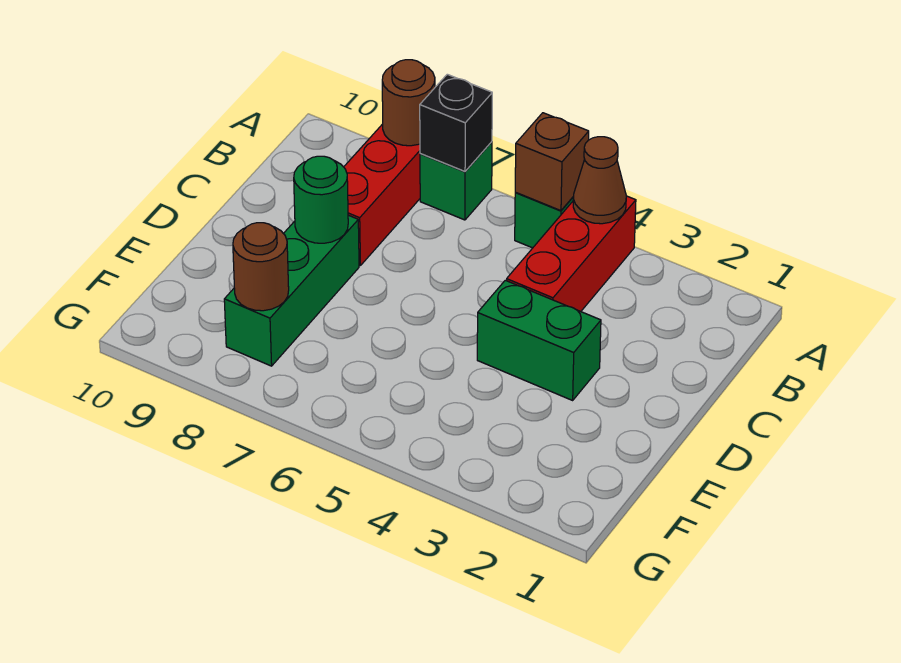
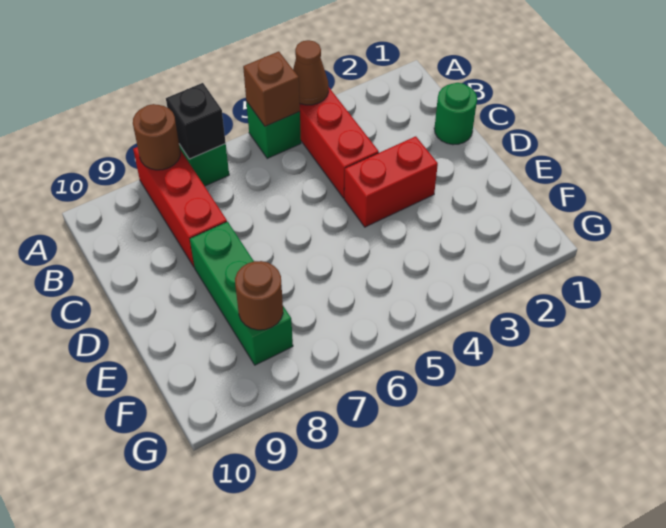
green brick D3:D4 level 1 -> red brick D3:D4 level 1
green round brick D8 level 2 -> green round brick C1 level 1

